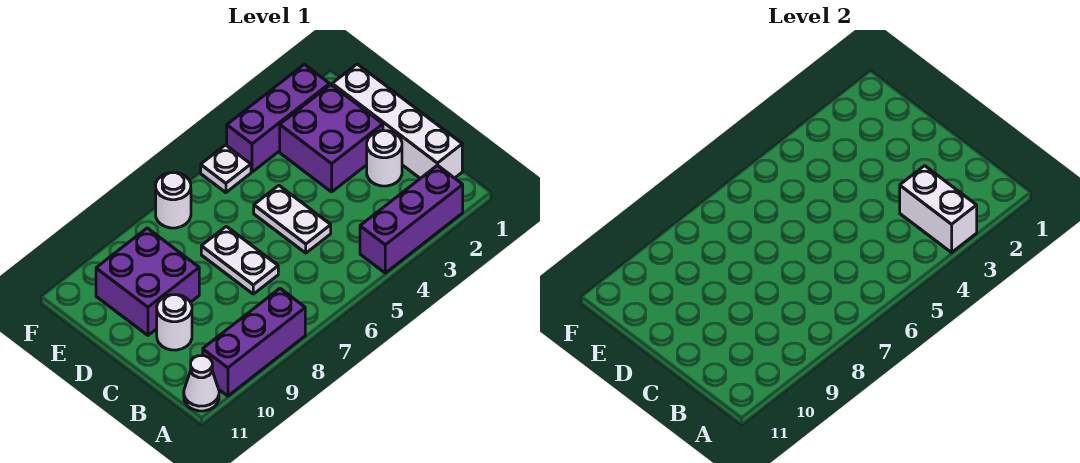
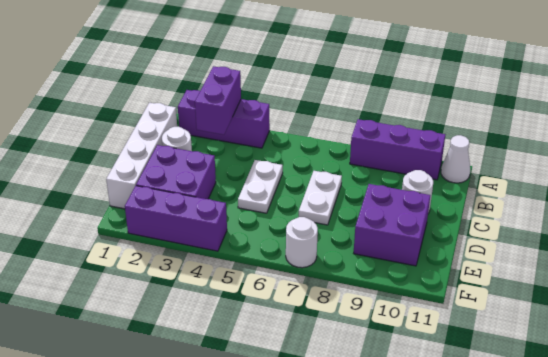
white brick A3:B3 level 2 -> purple brick A3:B3 level 2
white plate F5 level 1 -> none

